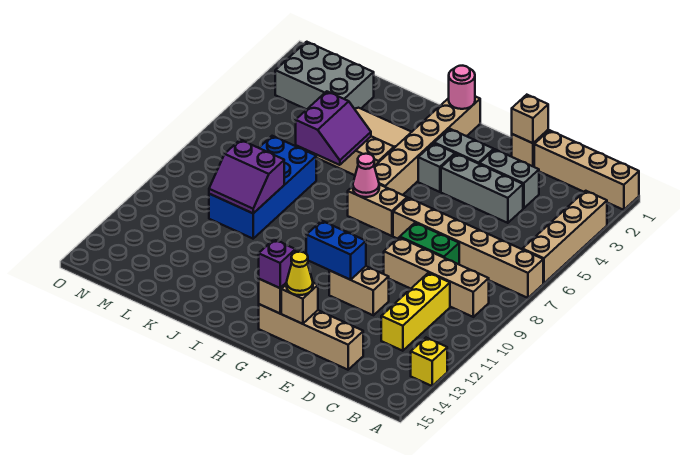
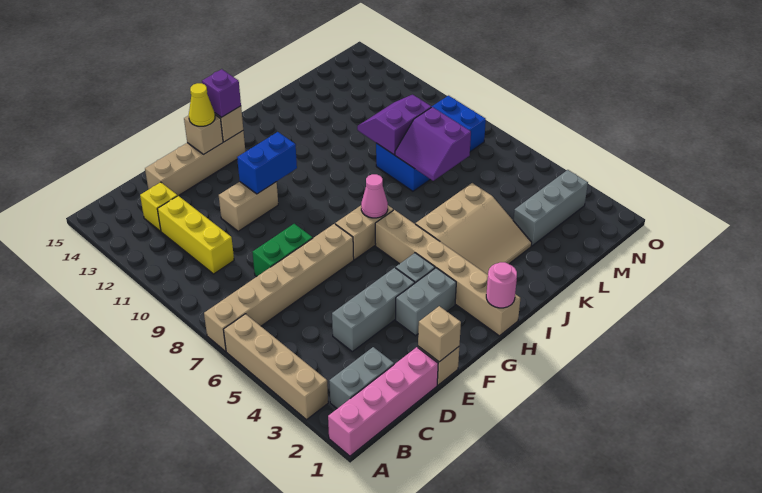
tan brick A1:D1 level 1 -> pink brick A1:D1 level 1
yellow brick A13 level 1 -> yellow brick C13 level 1
tan brick B9:E9 level 1 -> none
grey brick D3:E3 level 1 -> grey brick B2:C2 level 1
purple slope J5:K6 level 2 top K -> purple slope K7:L8 level 2 top L
blue brick K7:L10 level 1 -> blue brick K8:N9 level 1
grey brick L2:N3 level 1 -> grey brick L3:N3 level 1

